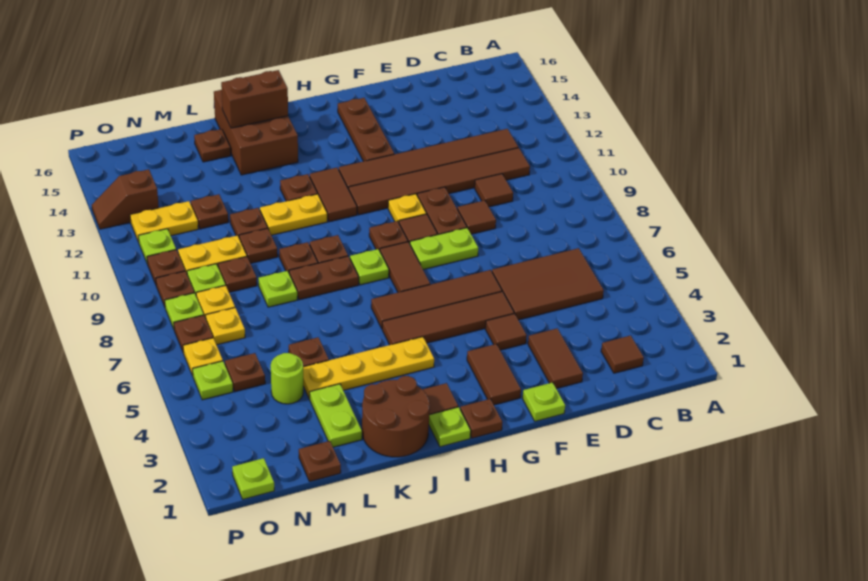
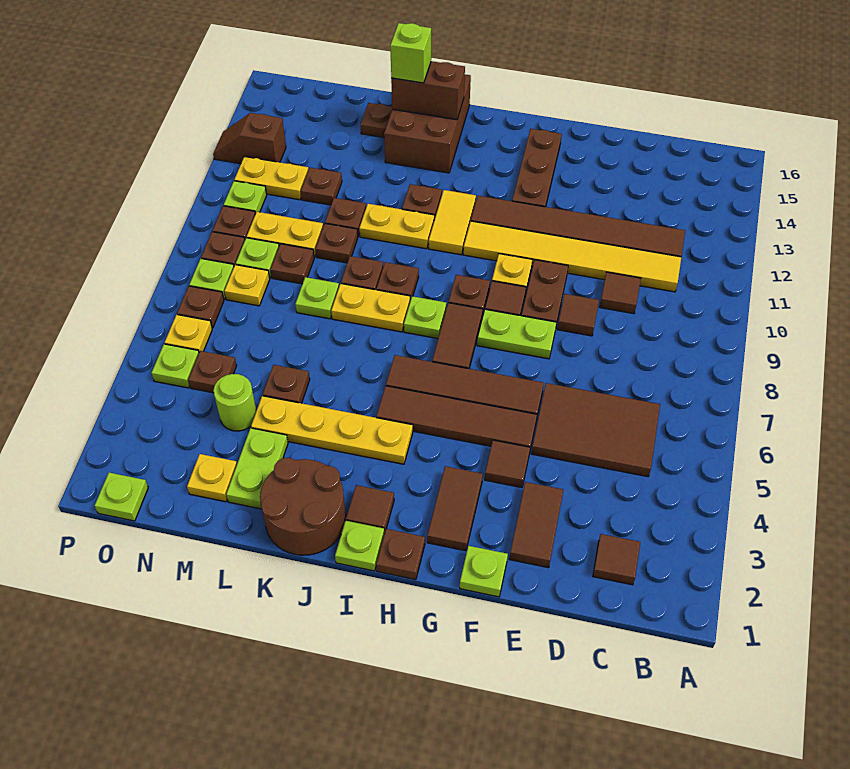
brown tile C11:H11 level 1 -> yellow tile C11:H11 level 1
brown tile I11:I12 level 1 -> yellow tile I11:I12 level 1
brown plate J8:K8 level 1 -> yellow plate J8:K8 level 1
none -> lime brick K15 level 3
brown plate M1 level 1 -> none
yellow plate N7 level 1 -> yellow plate M2 level 1

